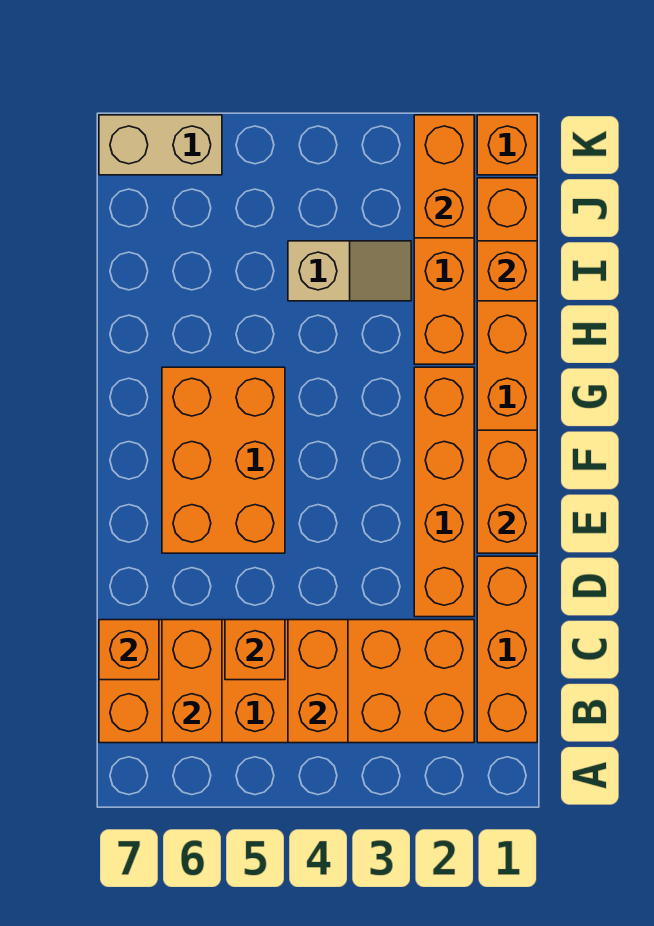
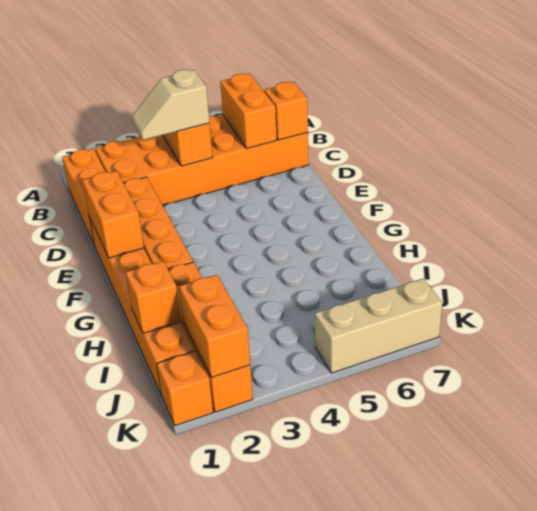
orange brick C5 level 2 -> none
orange brick E5:G6 level 1 -> none
tan slope I3:I4 level 1 top 4 -> tan slope C3:C4 level 3 top 4
tan brick K6:K7 level 1 -> tan brick K5:K7 level 1

